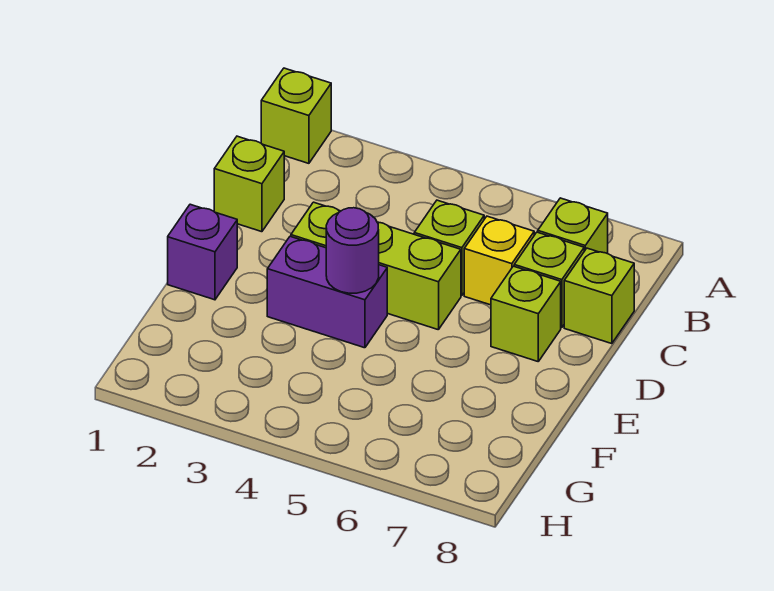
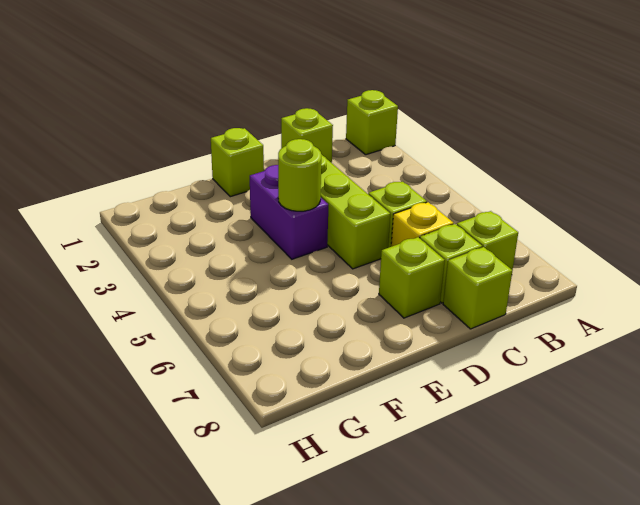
purple brick E1 level 1 -> lime brick E1 level 1
purple round brick E4 level 2 -> lime round brick E4 level 2

